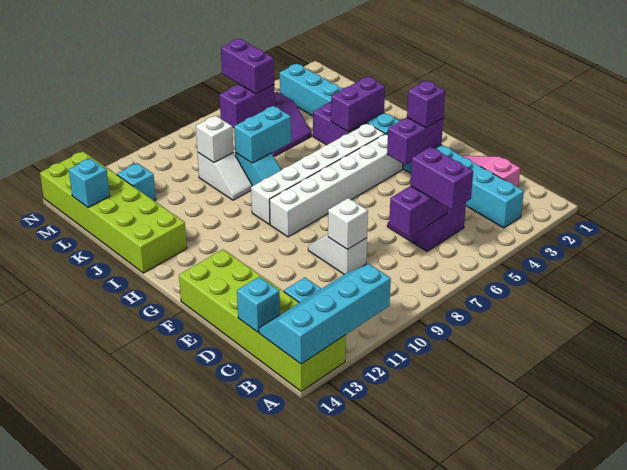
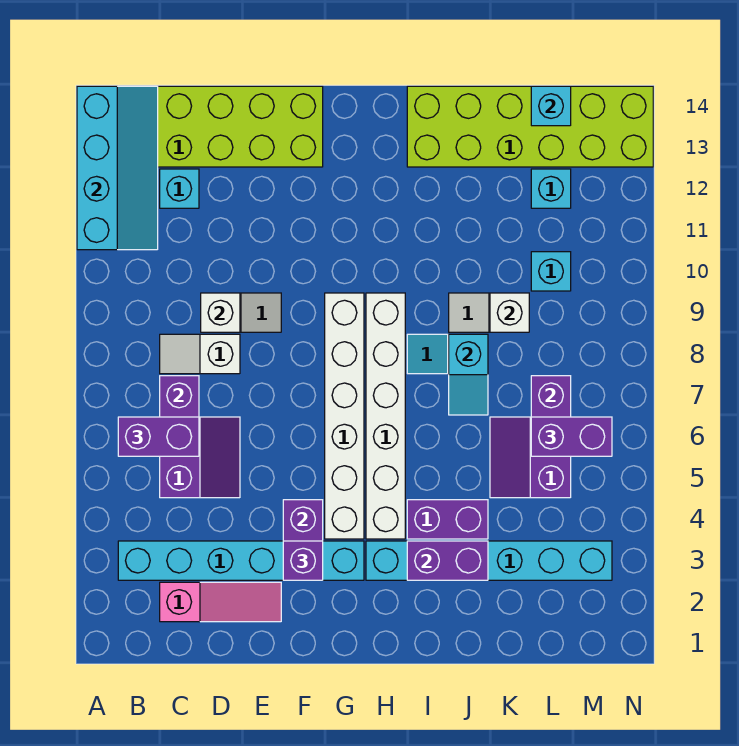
none -> white slope C8:D8 level 1 top D
cyan brick C14 level 2 -> cyan brick L10 level 1
purple brick I3:I4 level 2 -> purple brick I3:J3 level 2
cyan brick J7:J8 level 2 -> cyan slope J7:J8 level 2 top 8

